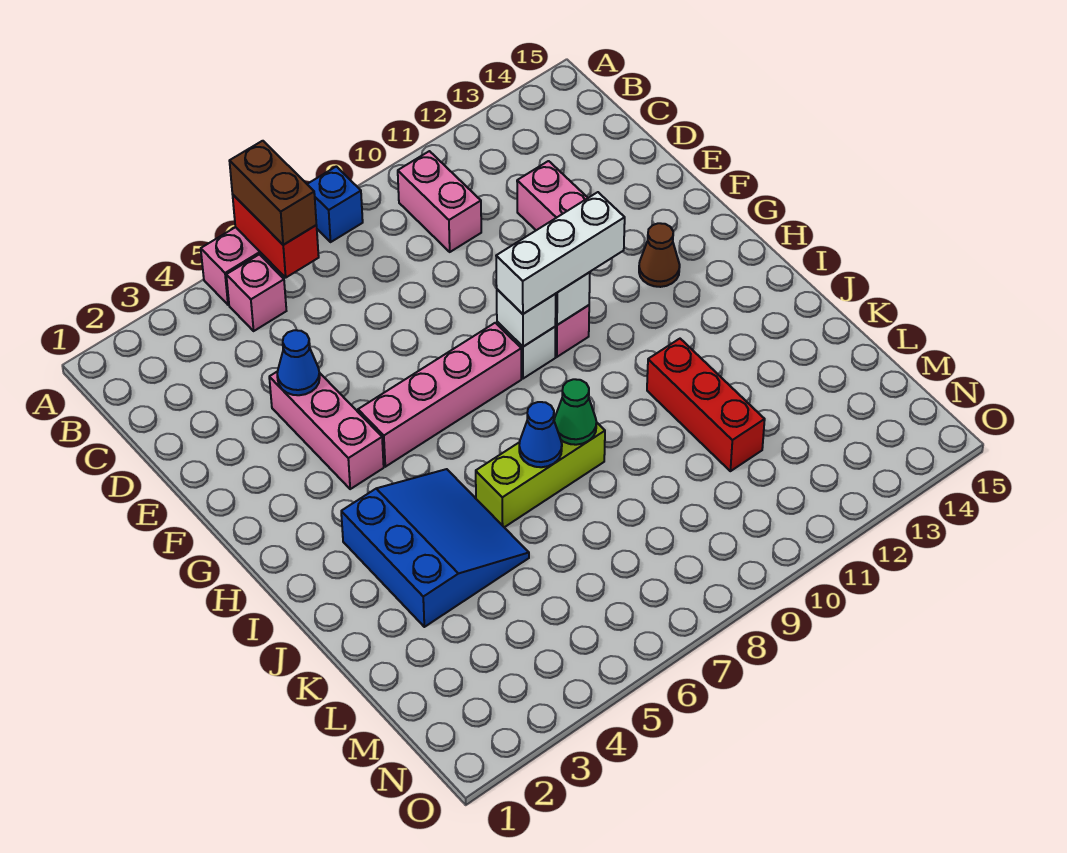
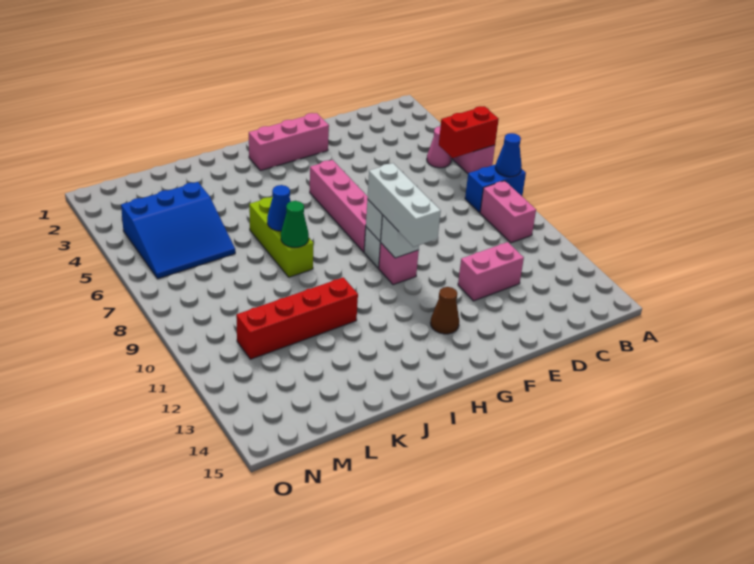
brown brick A6:B6 level 3 -> none
blue brick A8 level 1 -> blue brick A8:B8 level 1
pink brick B5 level 1 -> pink cone B5 level 1
pink brick B10:C10 level 1 -> pink brick B9:B10 level 1
pink brick E4:G4 level 1 -> pink brick F2:H2 level 1
blue cone E4 level 2 -> blue cone A8 level 2
blue slope I3:K5 level 1 top 3 -> blue slope L4:N6 level 1 top 4
red brick J11:L11 level 1 -> red brick J11:M11 level 1

